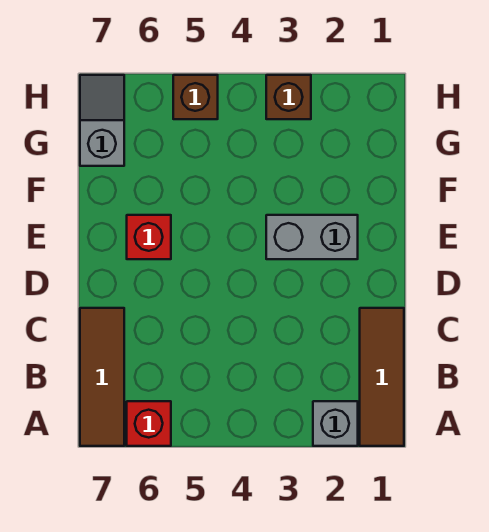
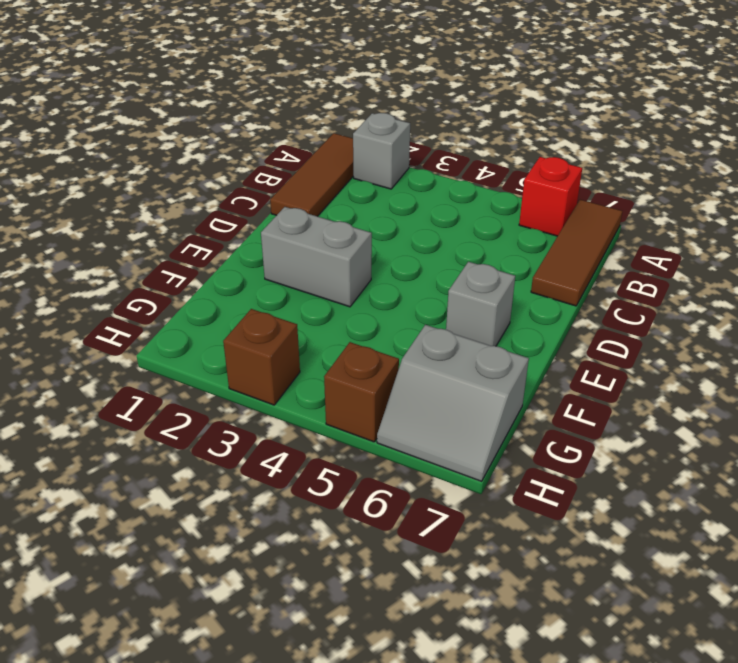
red brick E6 level 1 -> grey brick E6 level 1
grey slope G7:H7 level 1 top G -> grey slope G6:H7 level 1 top G

